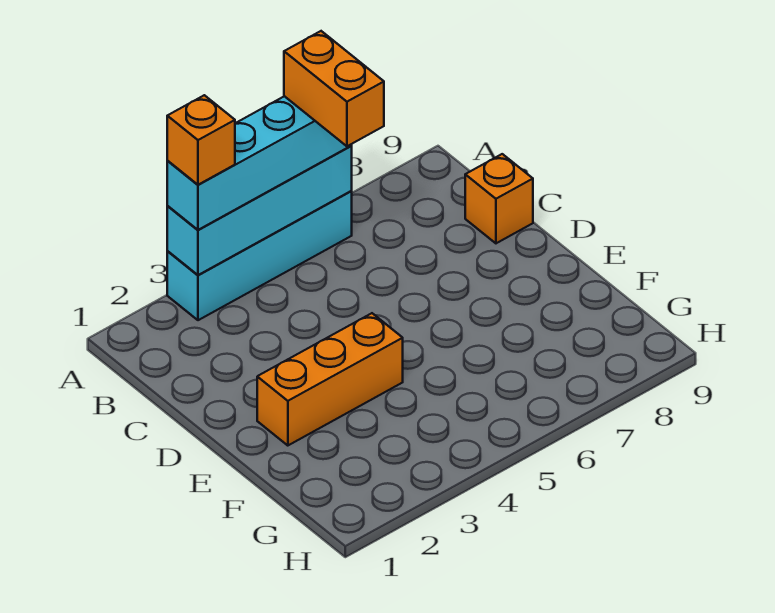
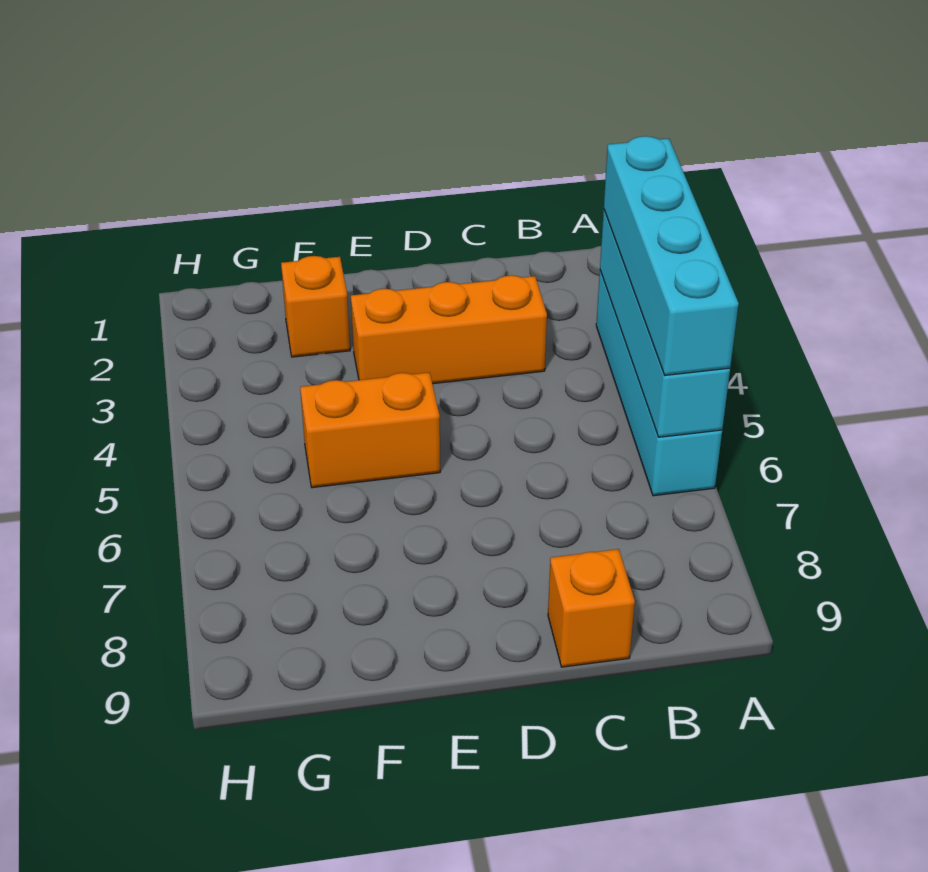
orange brick A3 level 4 -> orange brick F2 level 1
orange brick A6:B6 level 4 -> orange brick E5:F5 level 1
orange brick E2:E4 level 1 -> orange brick C3:E3 level 1

